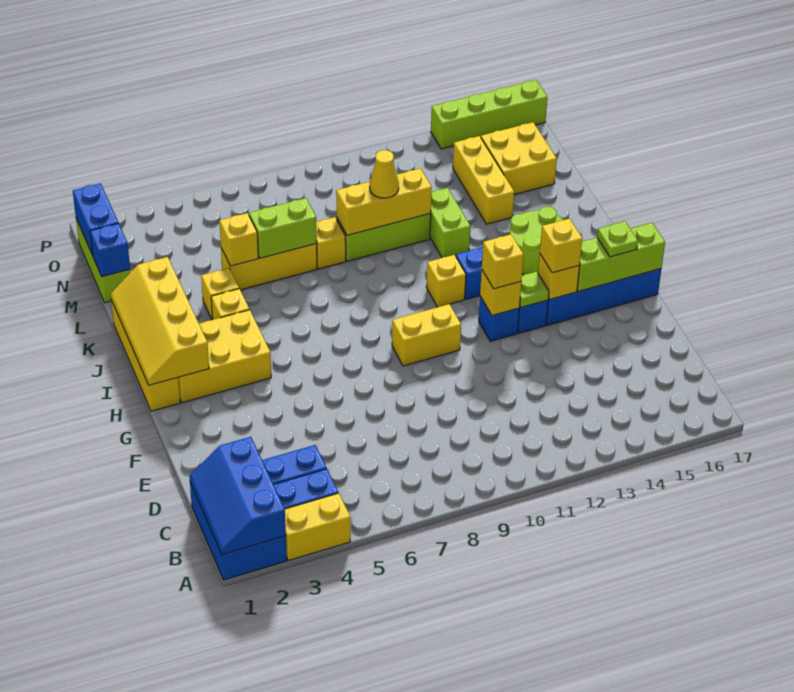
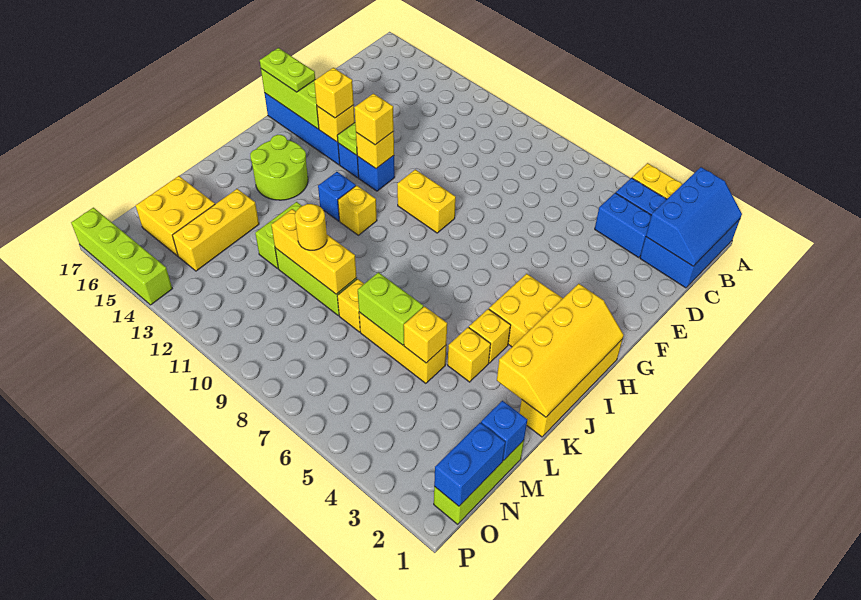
lime plate G16 level 3 -> lime plate G16:G17 level 3
yellow cone L10 level 3 -> yellow round brick L10 level 3

